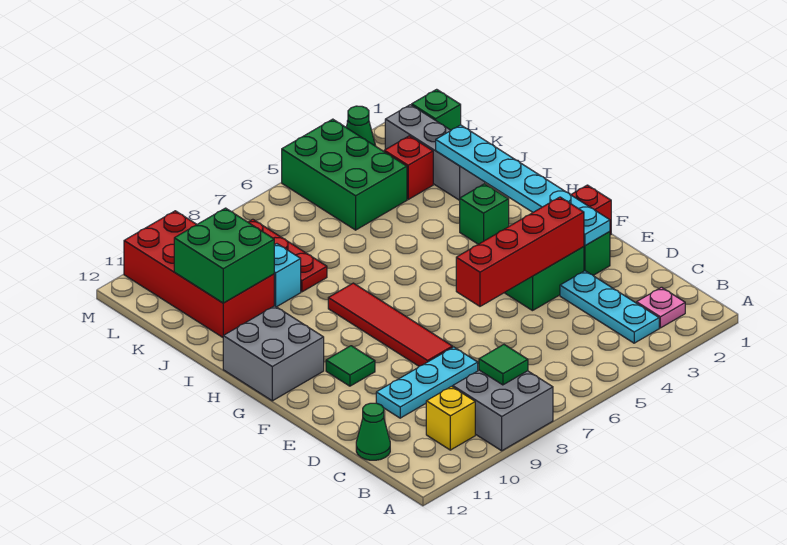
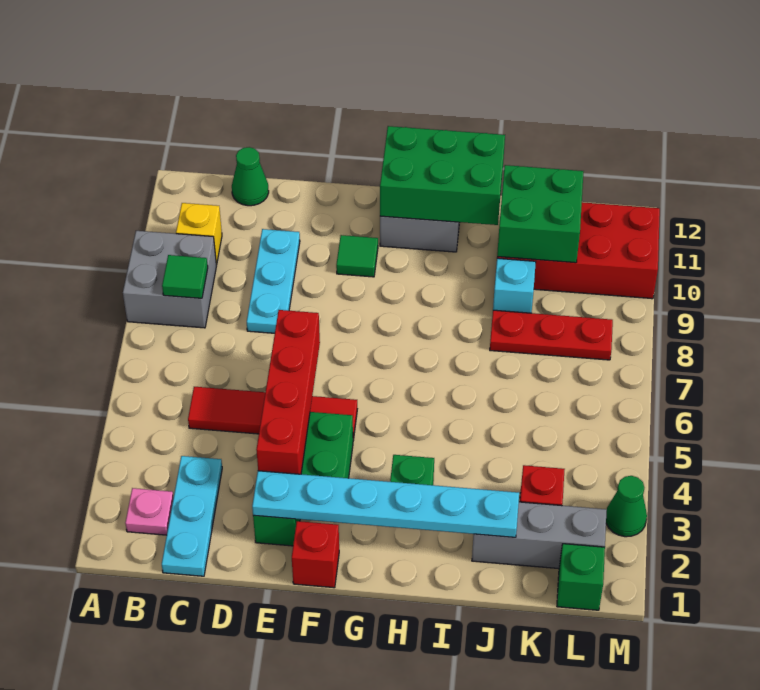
cyan plate B3:D3 level 1 -> cyan plate C1:C3 level 1
red tile E8:H8 level 1 -> red tile C5:F5 level 1
green brick K4:M5 level 1 -> green brick G11:I12 level 2

